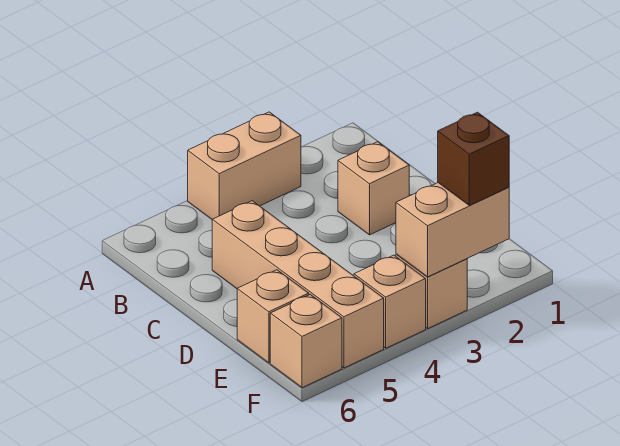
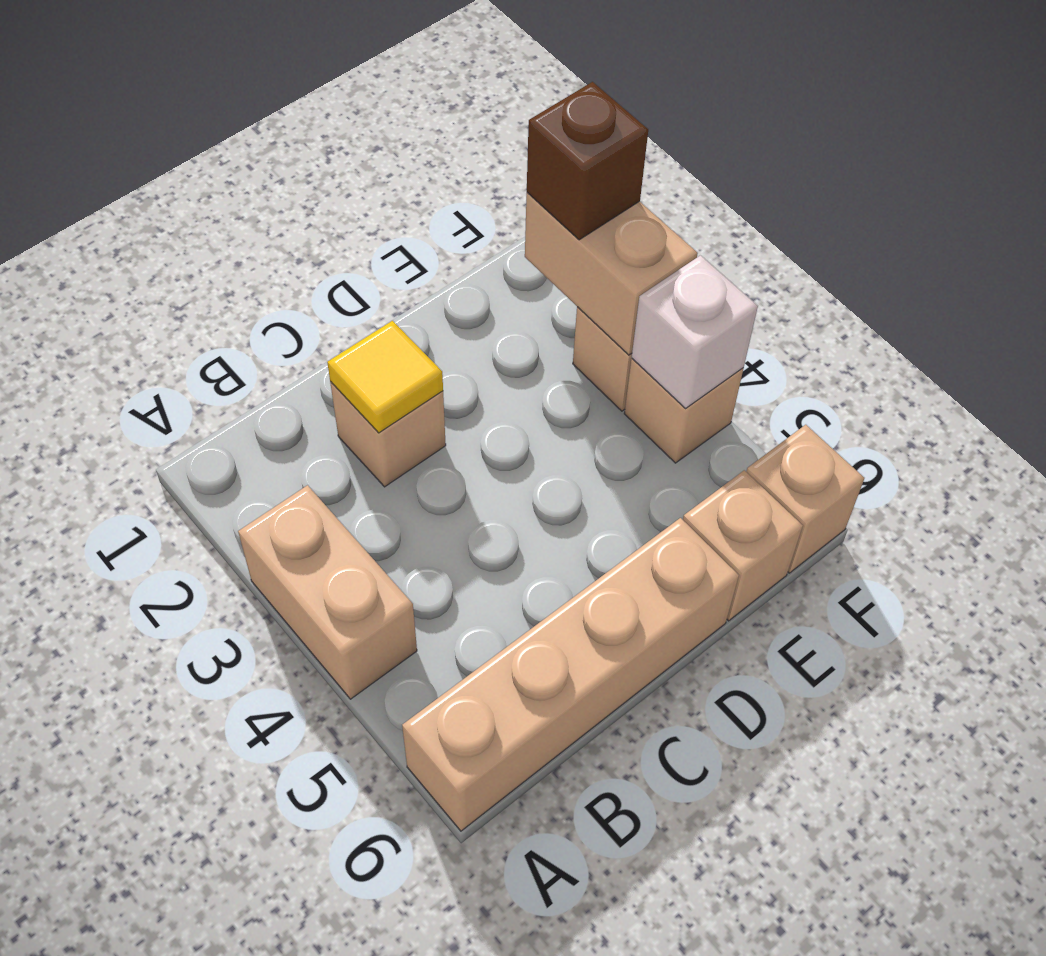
none -> yellow tile C2 level 2
tan brick C5:F5 level 1 -> tan brick A6:D6 level 1
none -> white brick F4 level 2

